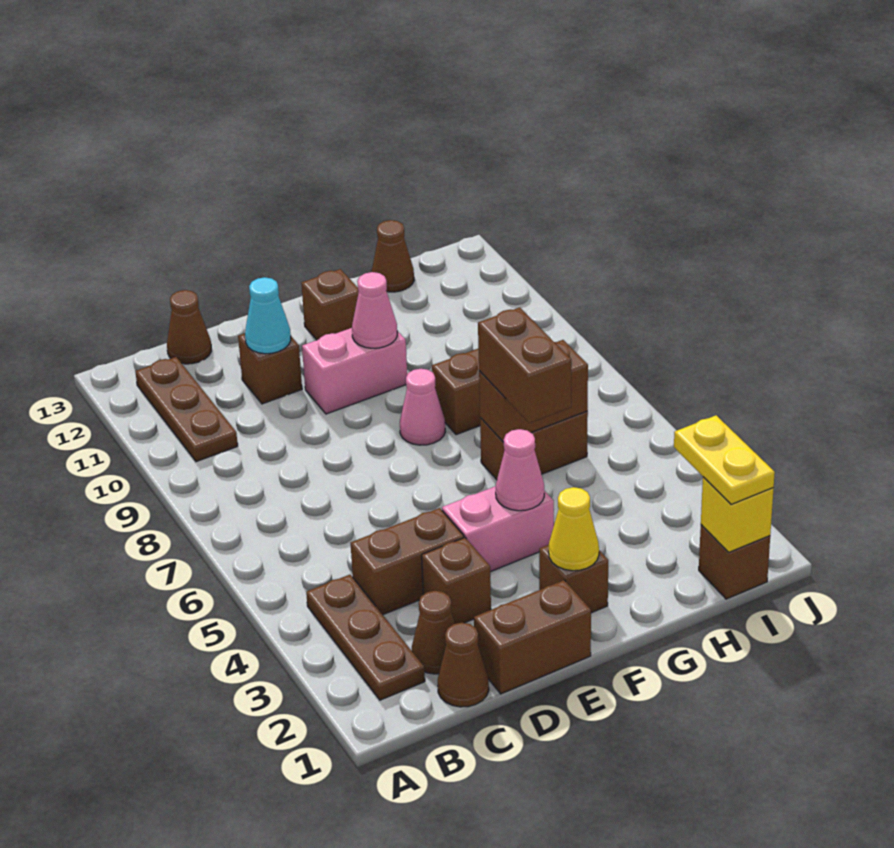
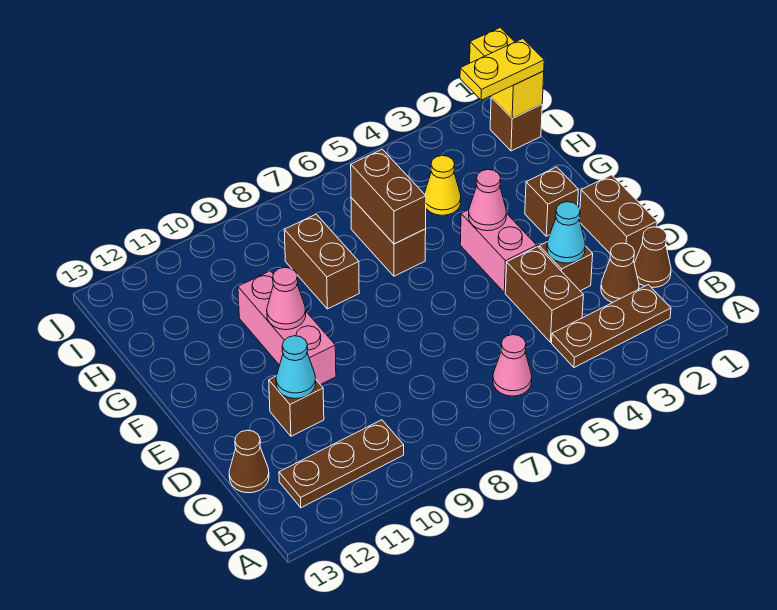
none -> cyan cone D3 level 2
pink brick E10:F10 level 1 -> pink brick E10:G10 level 1
yellow cone F2 level 2 -> yellow cone H4 level 1
pink cone F8 level 1 -> pink cone B6 level 1
brown brick F12 level 1 -> none
brown brick G5:G6 level 3 -> none
brown cone H13 level 1 -> none
yellow brick I1 level 2 -> yellow brick I1:J1 level 2

